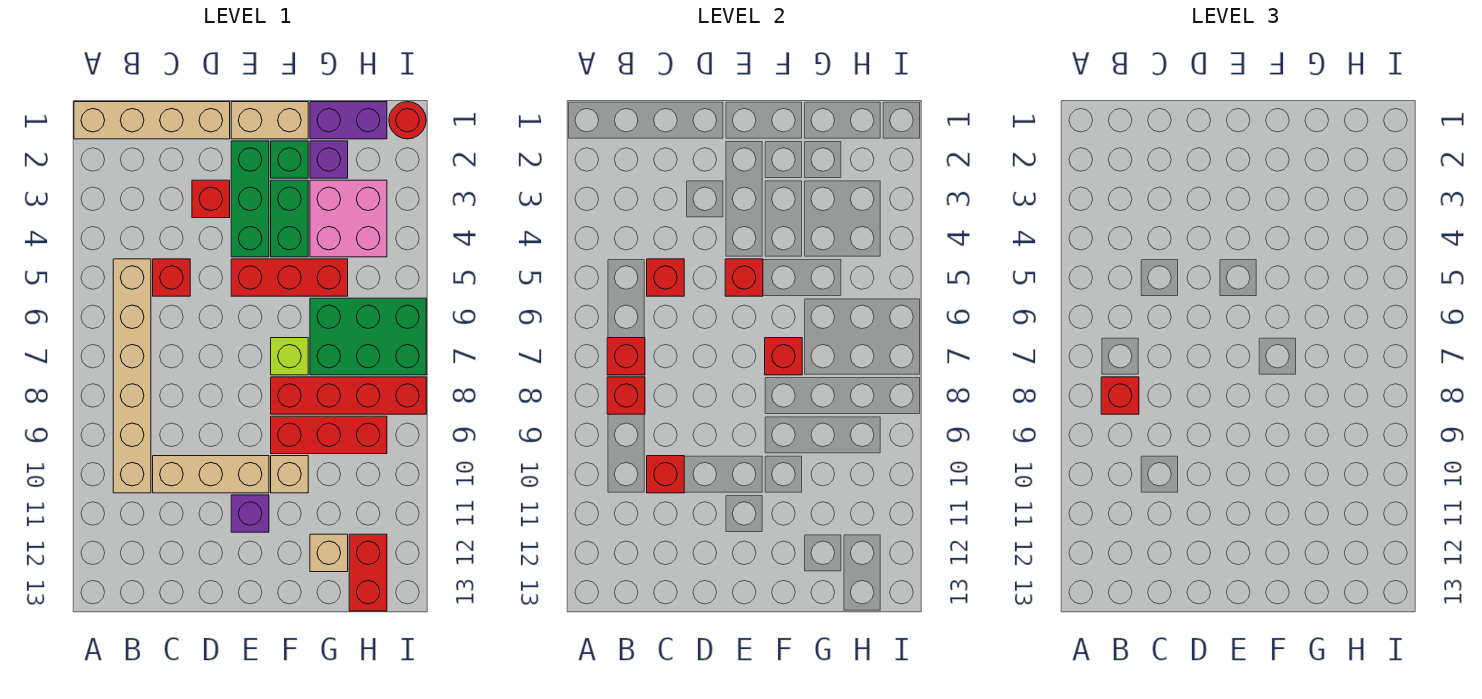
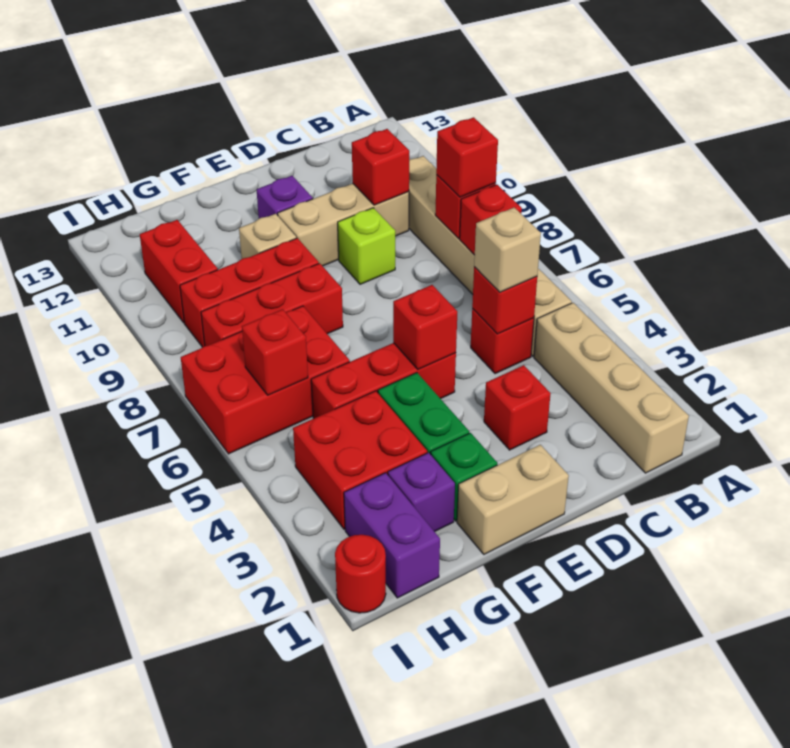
tan brick A1:D1 level 1 -> tan brick B1:B4 level 1
green brick E2:E4 level 1 -> none
lime brick F7 level 1 -> lime brick D9 level 1
red brick F7 level 2 -> red brick H6 level 2
red brick F8:I8 level 1 -> red brick F8:H8 level 1
purple brick G1:H1 level 1 -> purple brick H1:H2 level 1
pink brick G3:H4 level 1 -> red brick G3:H4 level 1
green brick G6:I7 level 1 -> red brick G6:I7 level 1
tan brick G12 level 1 -> tan brick C5 level 3
red brick H12:H13 level 1 -> red brick H10:H11 level 1

